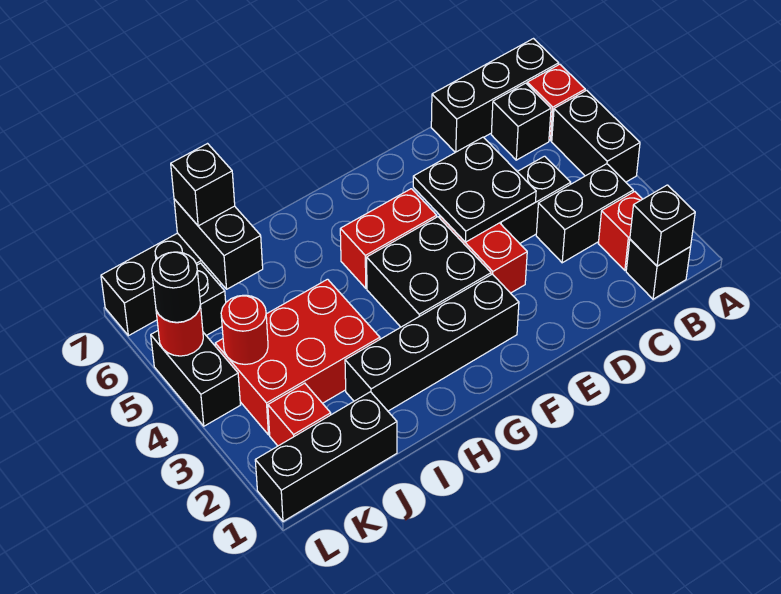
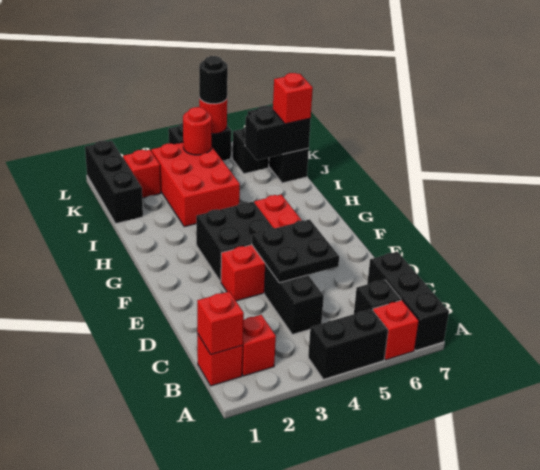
black brick B1 level 1 -> red brick B1 level 1
black brick B1 level 2 -> red brick B1 level 2
black brick B3:C3 level 1 -> none
black brick F2:I2 level 1 -> none
black brick J7 level 3 -> red brick J7 level 3

